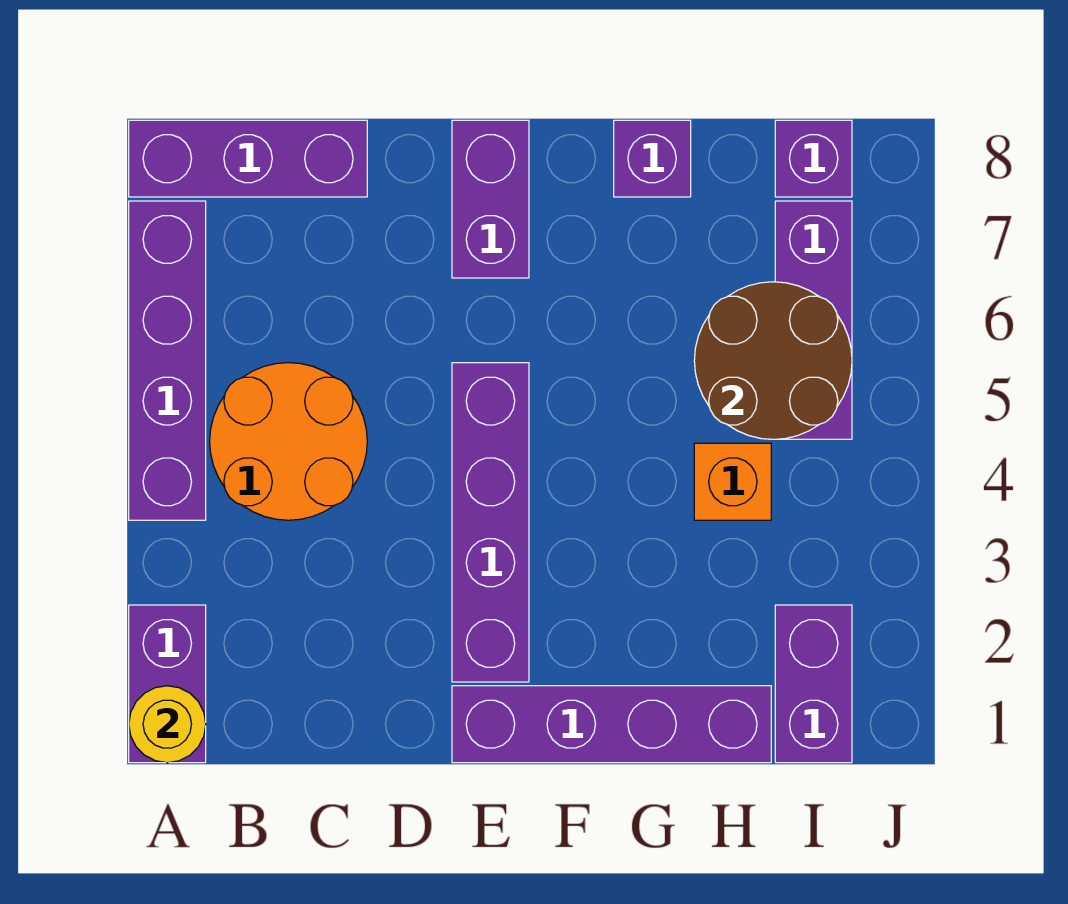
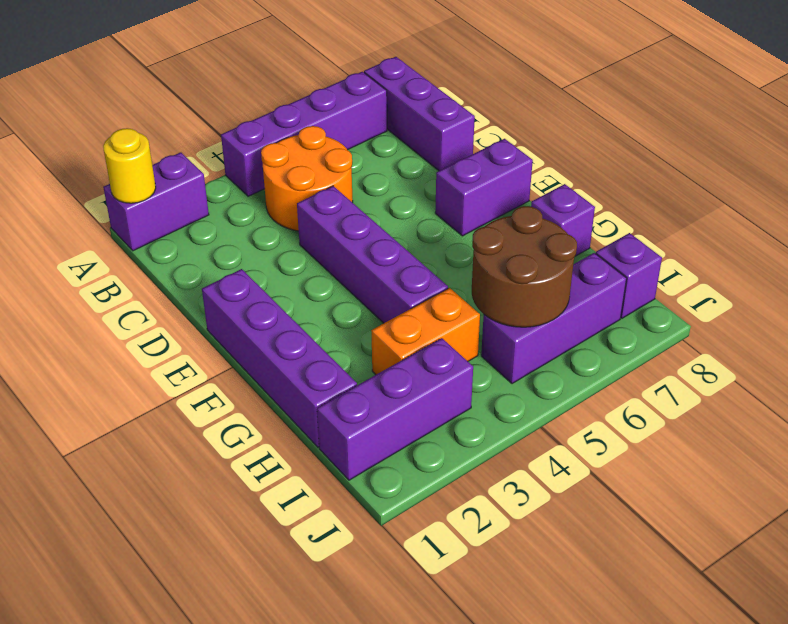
purple brick E2:E5 level 1 -> purple brick D4:G4 level 1
orange brick H4 level 1 -> orange brick H3:H4 level 1
purple brick I1:I2 level 1 -> purple brick I1:I3 level 1

